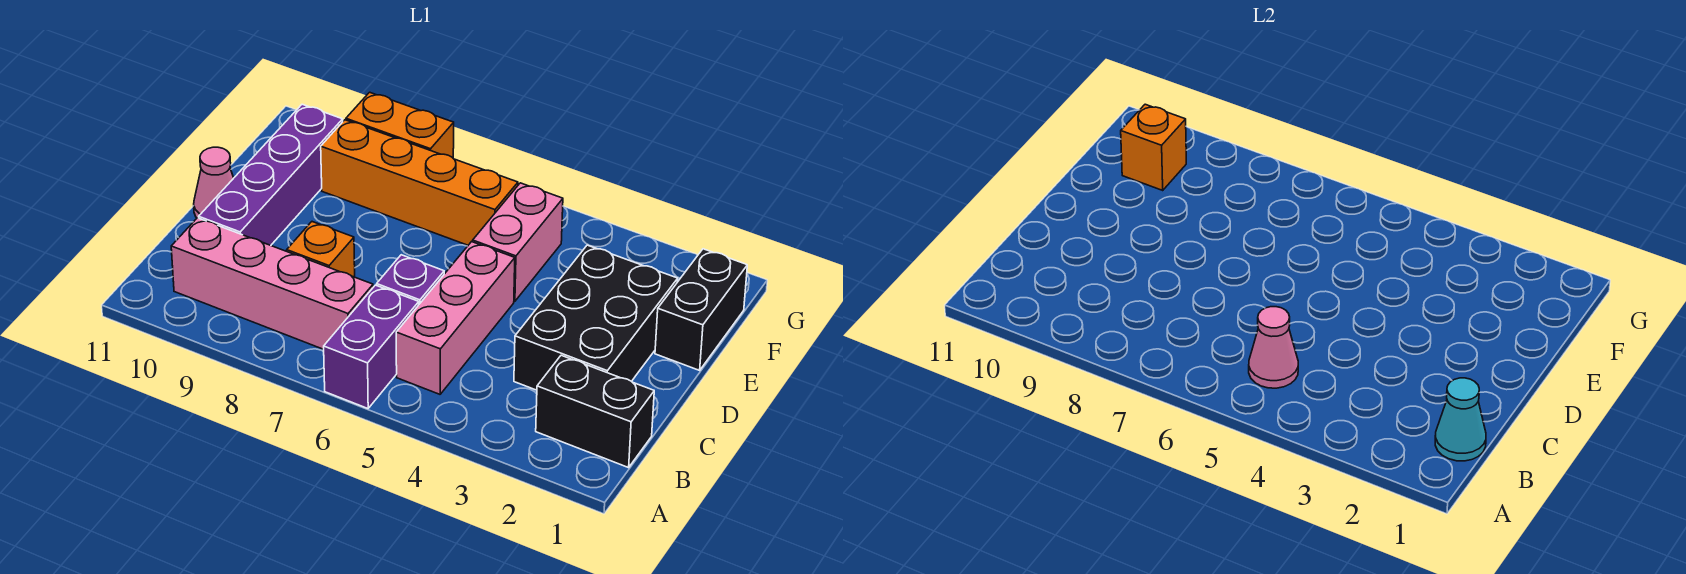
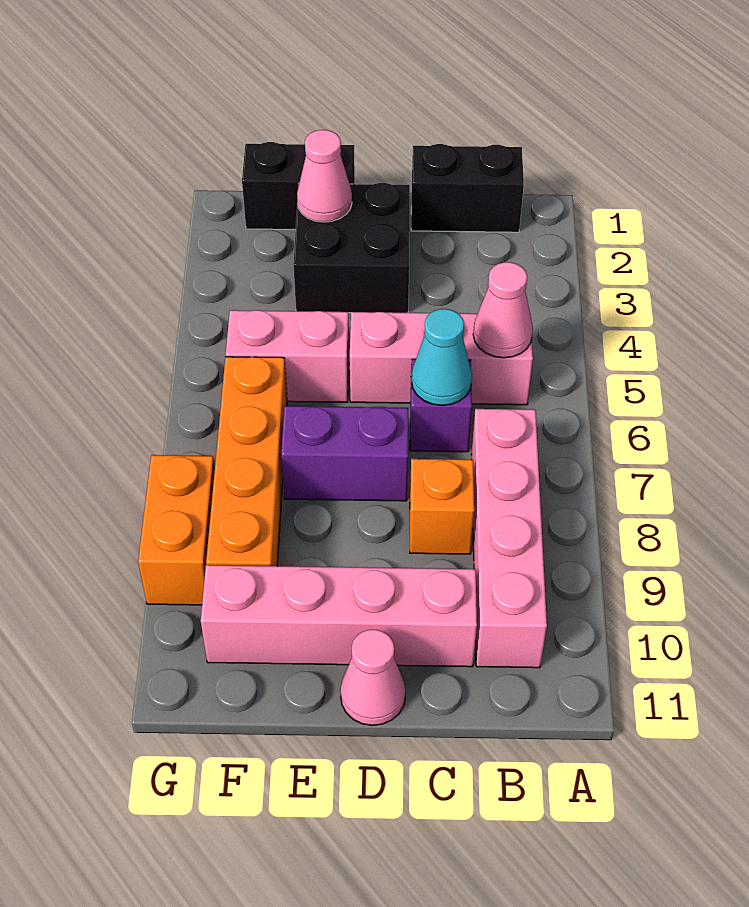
purple brick A6:B6 level 1 -> purple brick D7:E7 level 1
black brick B1:B2 level 1 -> black brick B1:C1 level 1
cyan cone B1 level 2 -> cyan cone C6 level 2
black brick C2:E3 level 1 -> black brick D2:E3 level 1
purple brick C10:F10 level 1 -> pink brick C10:F10 level 1
none -> pink cone E2 level 2
orange brick F10 level 2 -> none

